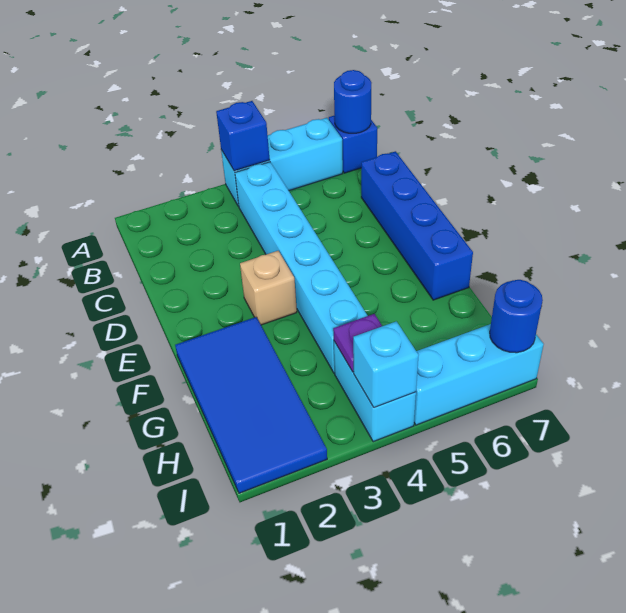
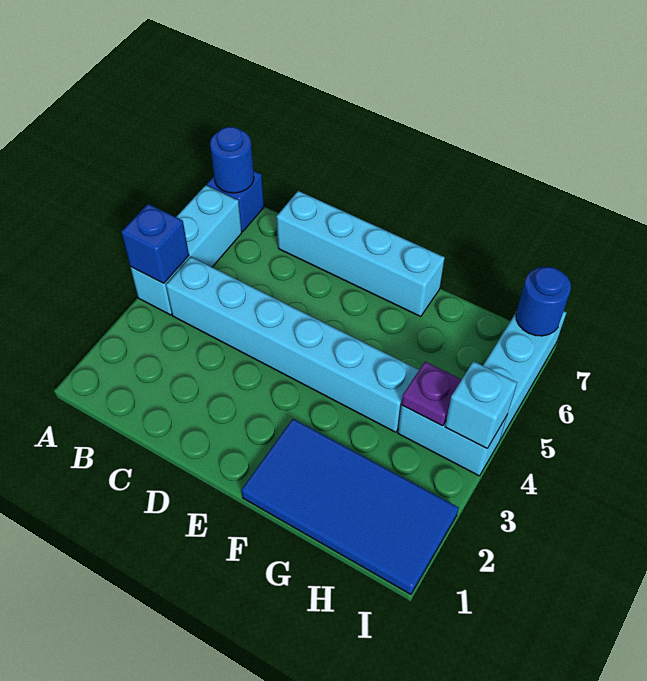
blue brick C7:F7 level 1 -> cyan brick C7:F7 level 1
tan brick E3 level 1 -> none

